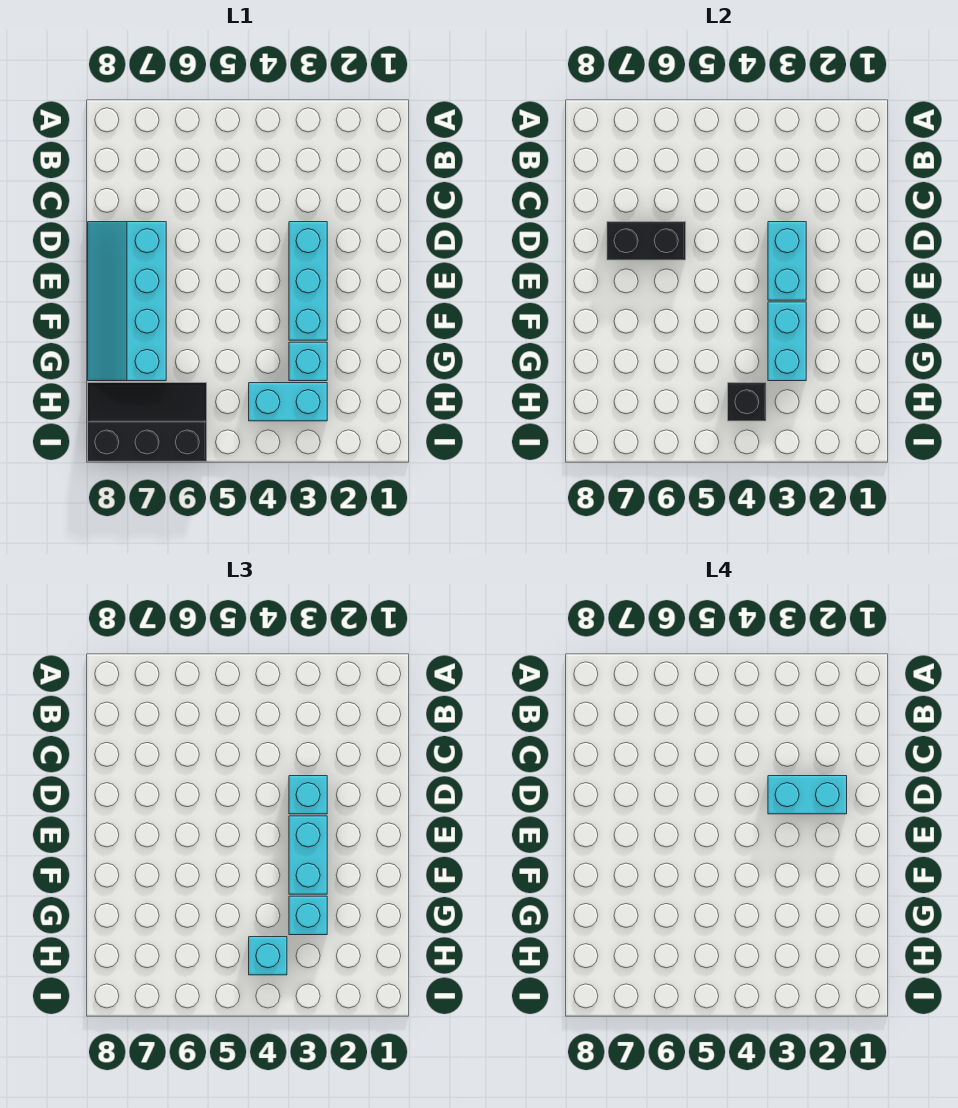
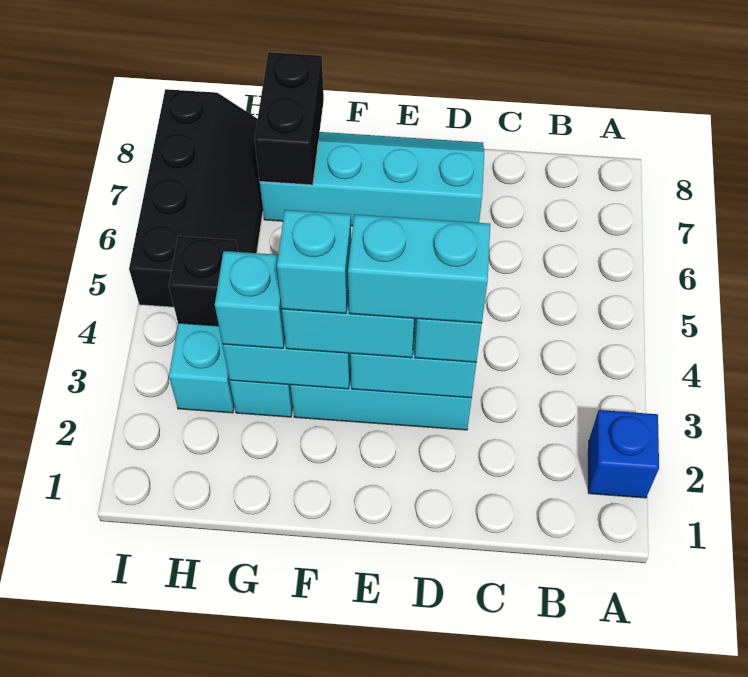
none -> blue brick A2 level 1
cyan brick D2:D3 level 4 -> cyan brick D3:E3 level 4
black brick D6:D7 level 2 -> black brick G7:G8 level 2
cyan brick H4 level 3 -> cyan brick F3 level 4
black slope H6:I8 level 1 top I -> black slope H5:I8 level 1 top I

